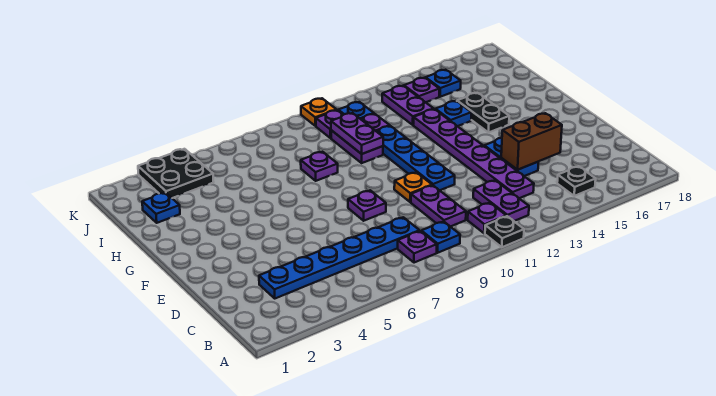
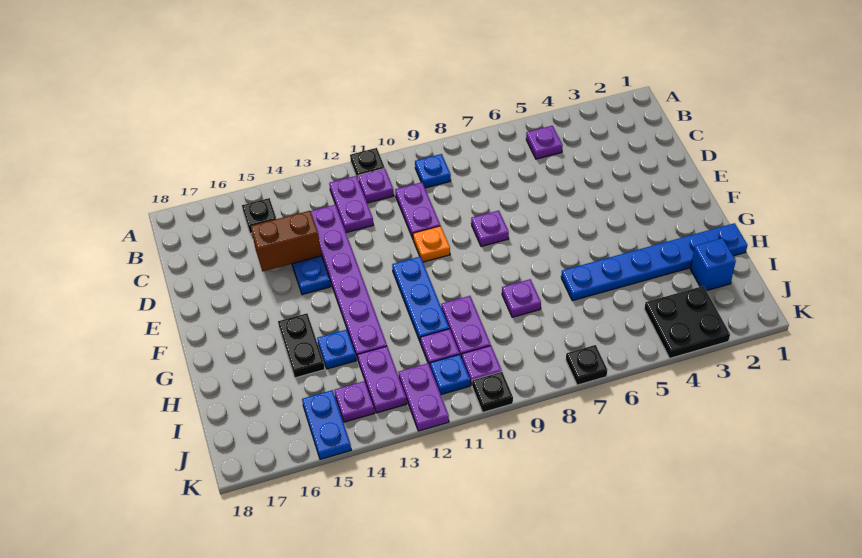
purple plate B8 level 1 -> purple plate B5 level 1
blue plate C3:C8 level 1 -> blue plate H1:H6 level 1
blue plate E11:H11 level 1 -> blue plate F11:H11 level 1
purple plate H10:I10 level 2 -> purple plate J12:K12 level 1
blue plate I2 level 1 -> blue brick I2 level 1
blue plate J15 level 1 -> blue plate J15:K15 level 1
none -> black plate K7 level 1
orange plate K10 level 1 -> black plate K10 level 1

